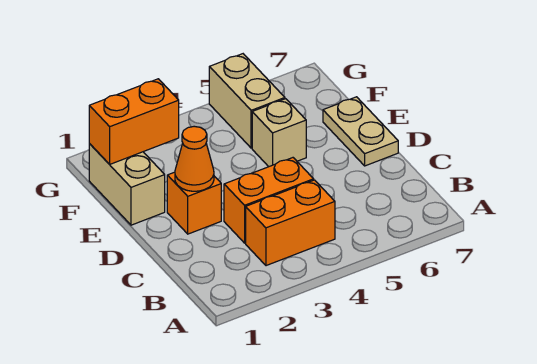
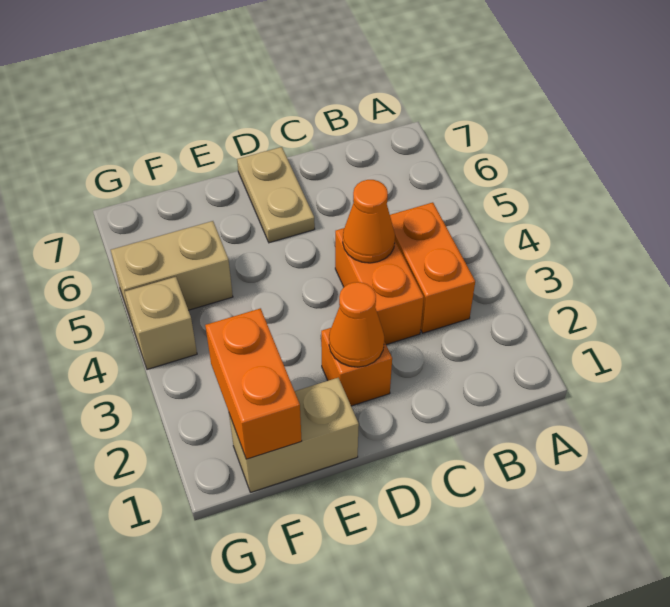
none -> orange cone C4 level 2
tan plate D7:E7 level 1 -> tan plate D6:D7 level 1
tan brick E5 level 1 -> tan brick G4 level 1

